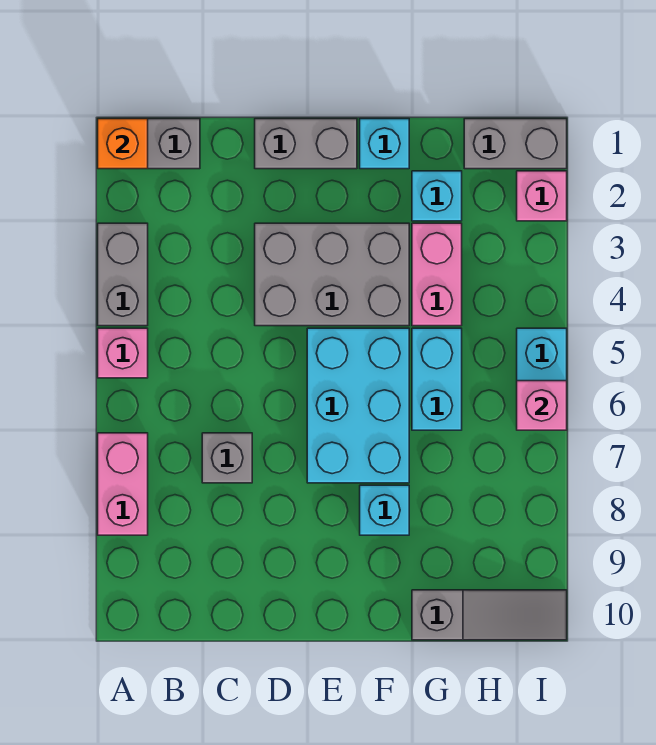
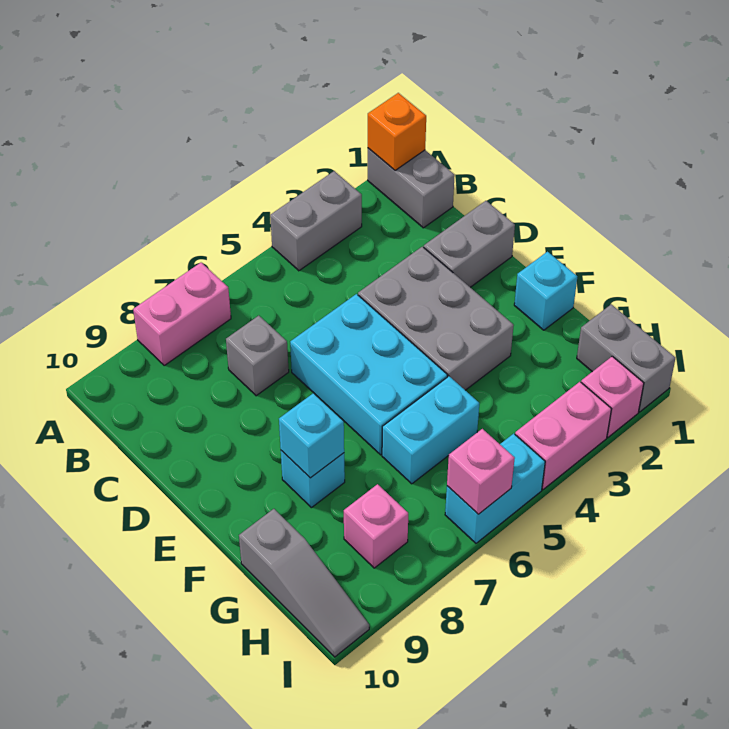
pink brick A5 level 1 -> pink brick H8 level 1
grey brick D1:E1 level 1 -> grey brick D1:D2 level 1
cyan brick E5:F7 level 1 -> cyan brick D5:F6 level 1
cyan brick G2 level 1 -> cyan brick F8 level 2
pink brick G3:G4 level 1 -> pink brick I3:I4 level 1

